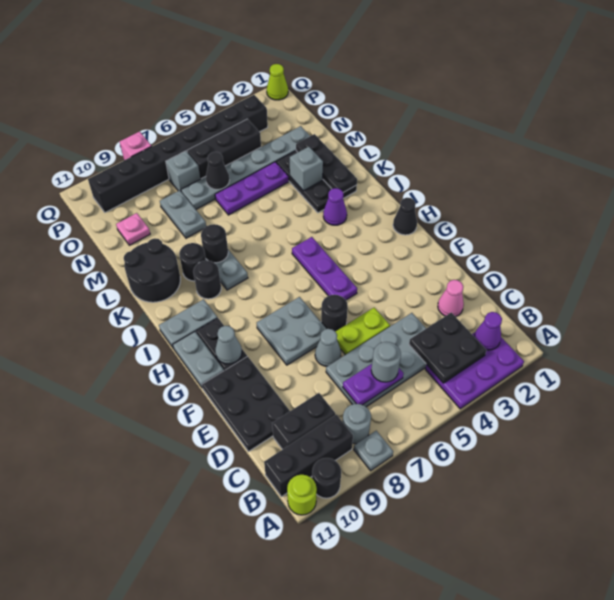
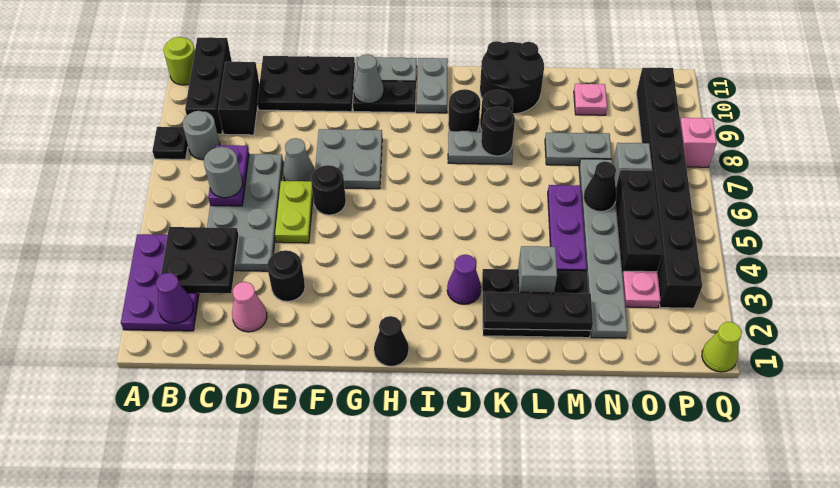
grey plate A8 level 1 -> black plate A8 level 1
black round brick A10 level 1 -> black round brick E3 level 1
purple plate G5:I5 level 1 -> none
none -> pink plate O3 level 1

